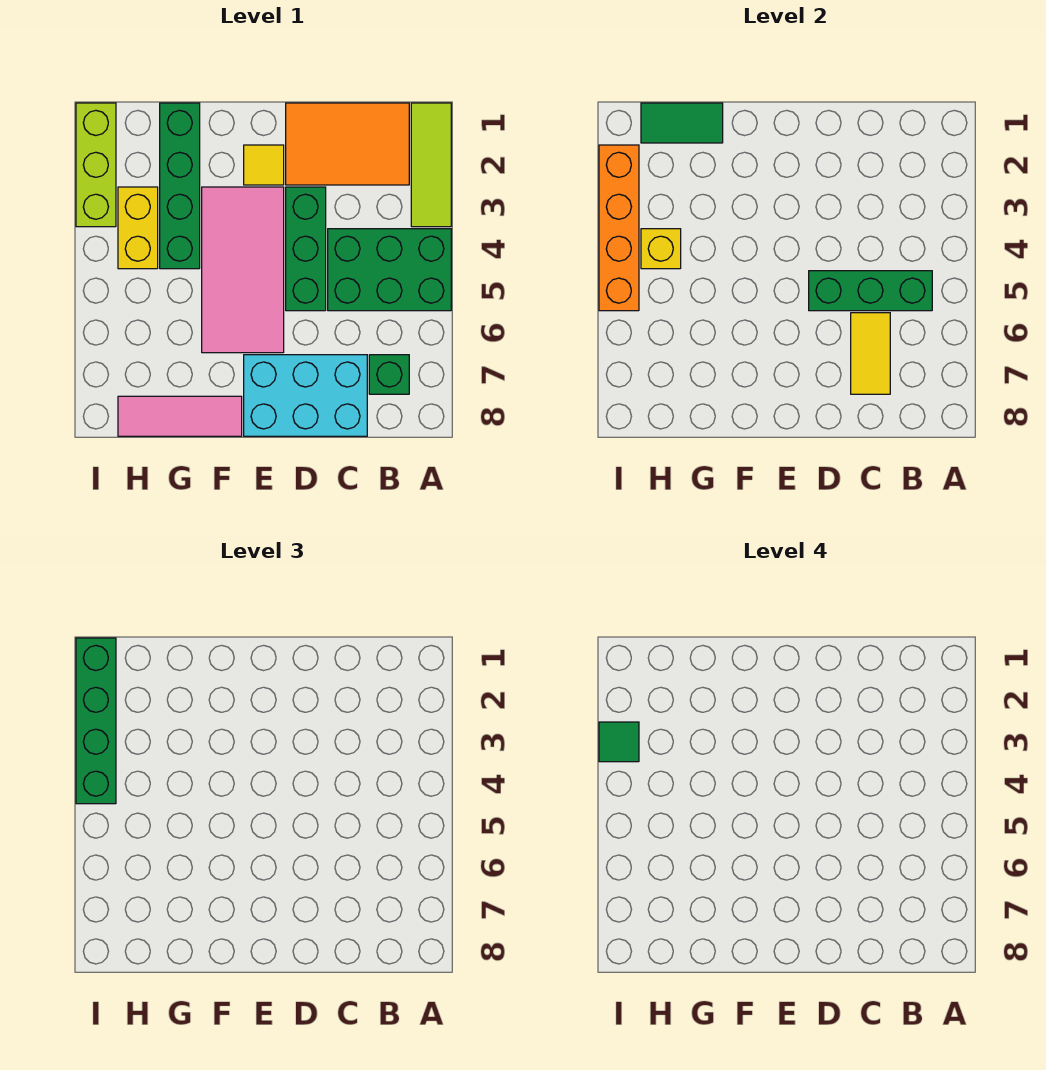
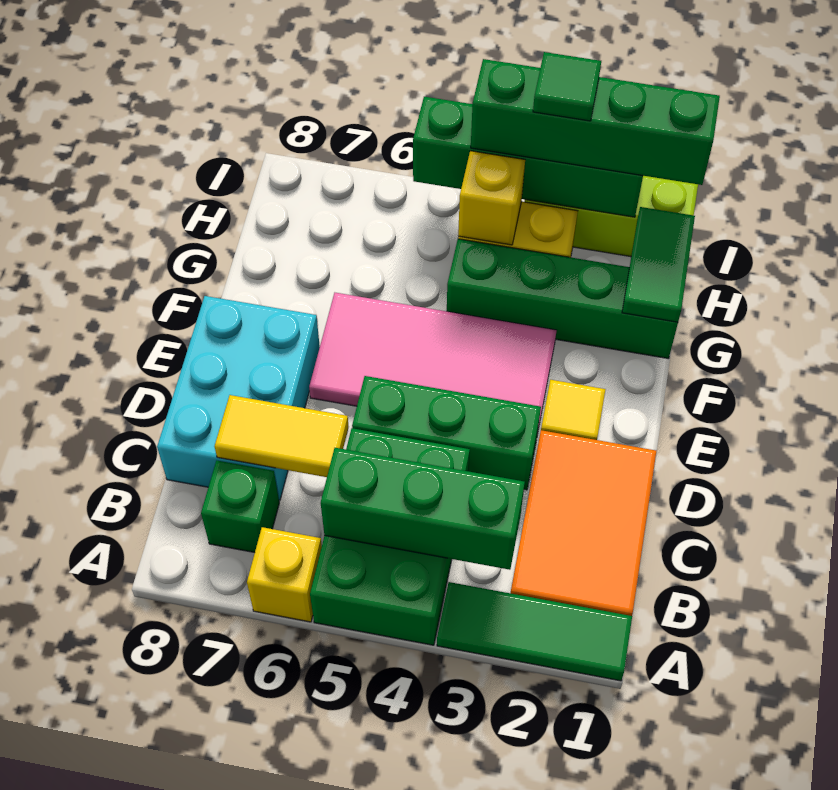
lime tile A1:A3 level 1 -> green tile A1:A3 level 1
none -> yellow brick A6 level 1
green brick B5:D5 level 2 -> green brick B3:B5 level 2
pink tile F8:H8 level 1 -> none
orange brick I2:I5 level 2 -> green brick I2:I5 level 2

